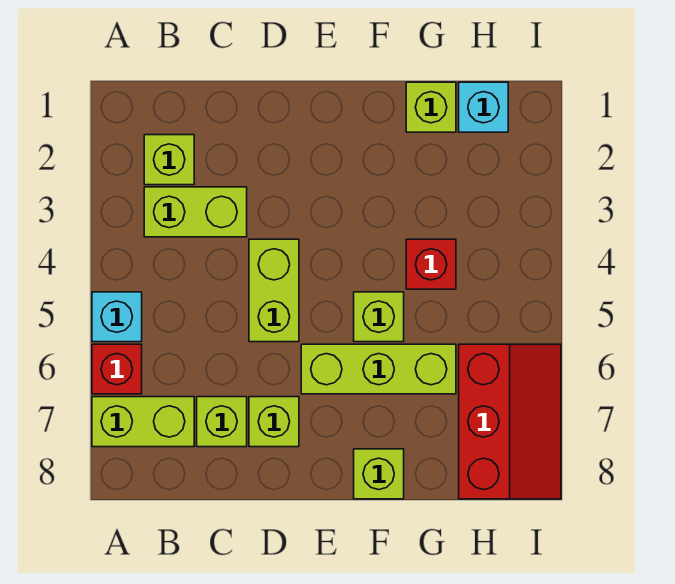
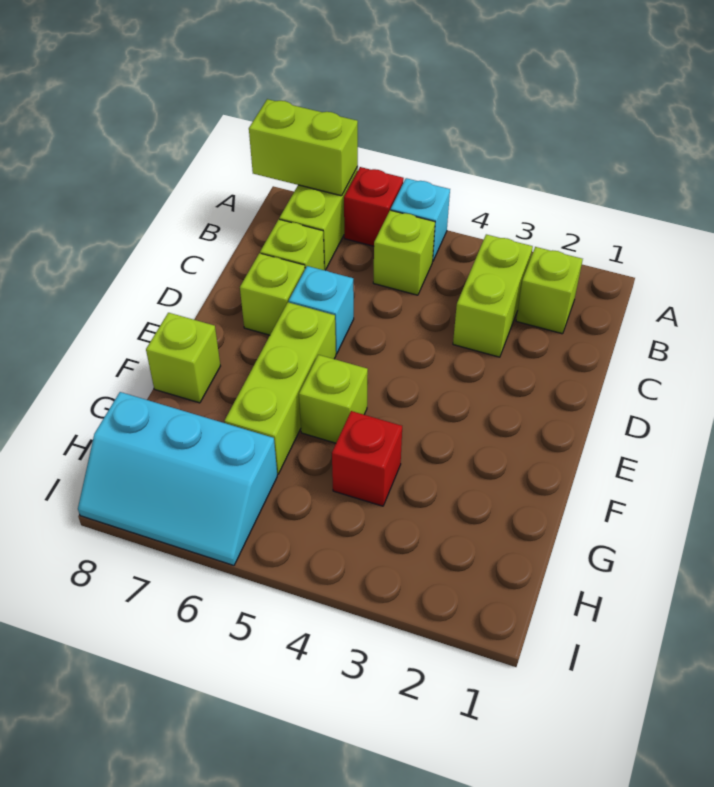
lime brick D4:D5 level 1 -> lime brick A7:A8 level 2
lime brick G1 level 1 -> lime brick B5 level 1
cyan brick H1 level 1 -> cyan brick D6 level 1
red slope H6:I8 level 1 top H -> cyan slope H6:I8 level 1 top H

